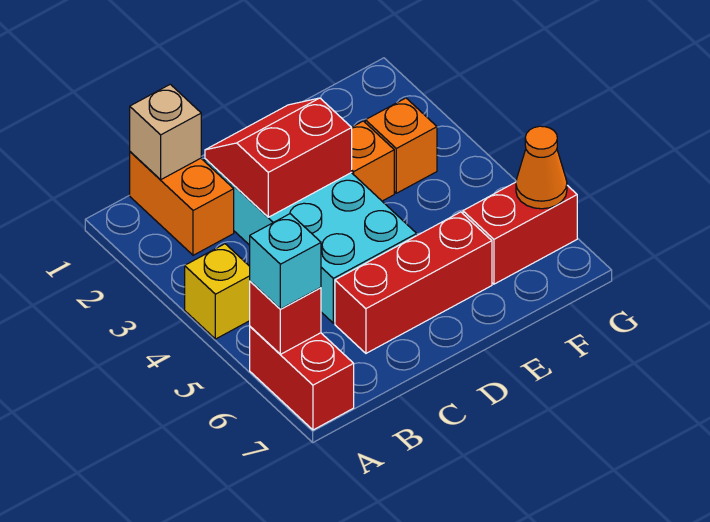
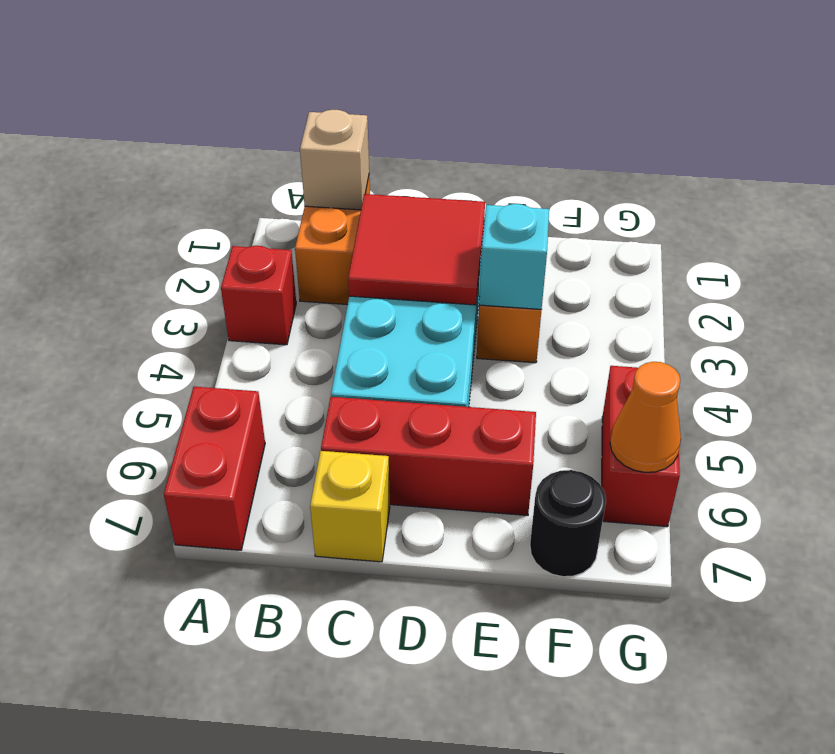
yellow brick A4 level 1 -> yellow brick C7 level 1
red brick A6 level 2 -> red brick A3 level 1
cyan brick A6 level 3 -> cyan brick E3 level 2
red slope C2:D3 level 2 top 3 -> red tile C2:D3 level 2
orange brick F3 level 1 -> none
red brick F6:G6 level 1 -> red brick G5:G6 level 1
none -> black round brick F7 level 1

